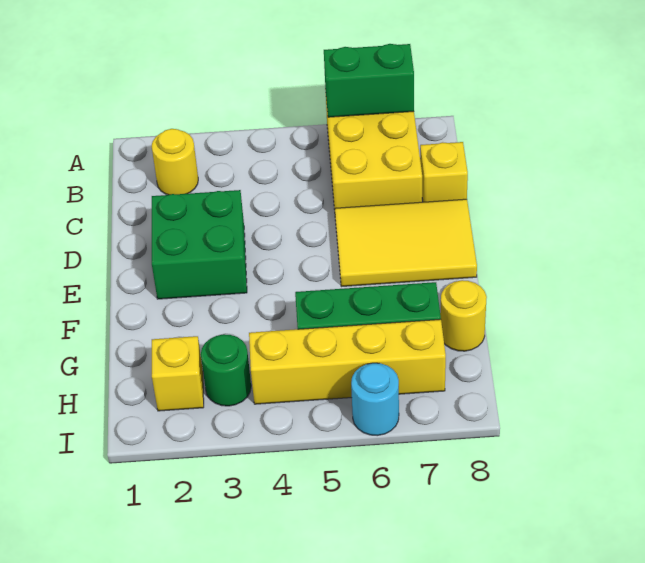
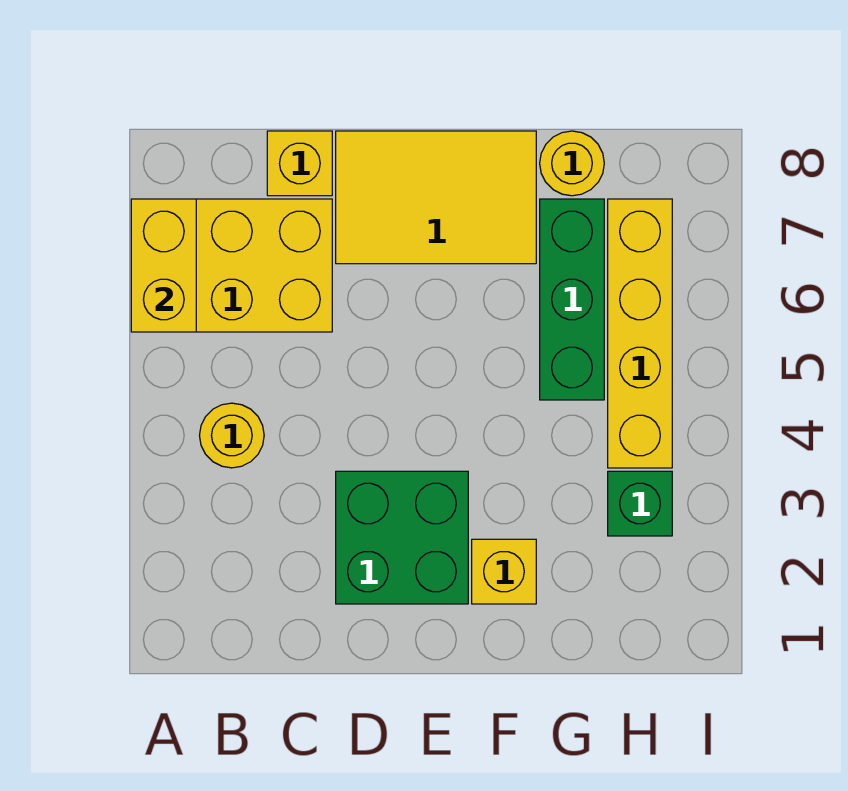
green brick A6:A7 level 2 -> yellow brick A6:A7 level 2
yellow round brick B2 level 1 -> yellow round brick B4 level 1
yellow tile D6:E8 level 1 -> yellow tile D7:F8 level 1
yellow brick H2 level 1 -> yellow brick F2 level 1
green round brick H3 level 1 -> green brick H3 level 1
cyan round brick I6 level 1 -> none

